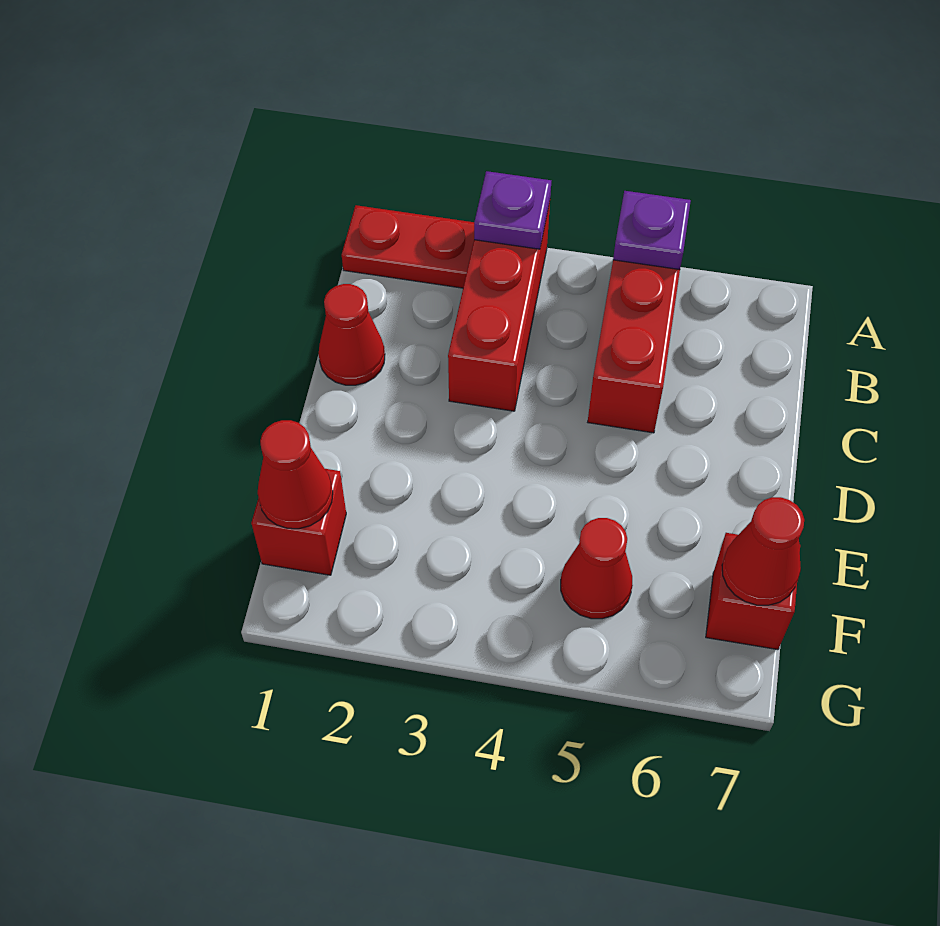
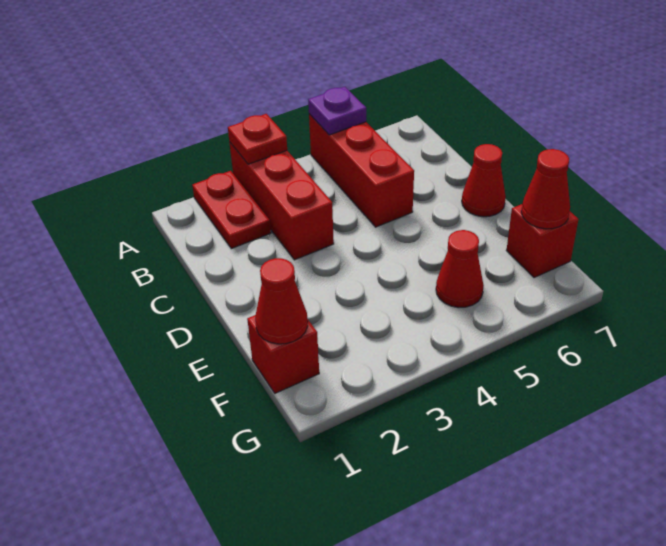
red plate A1:A2 level 1 -> red plate A2:B2 level 1
purple plate A3 level 2 -> red plate A3 level 2
red cone C1 level 1 -> red cone D7 level 1

